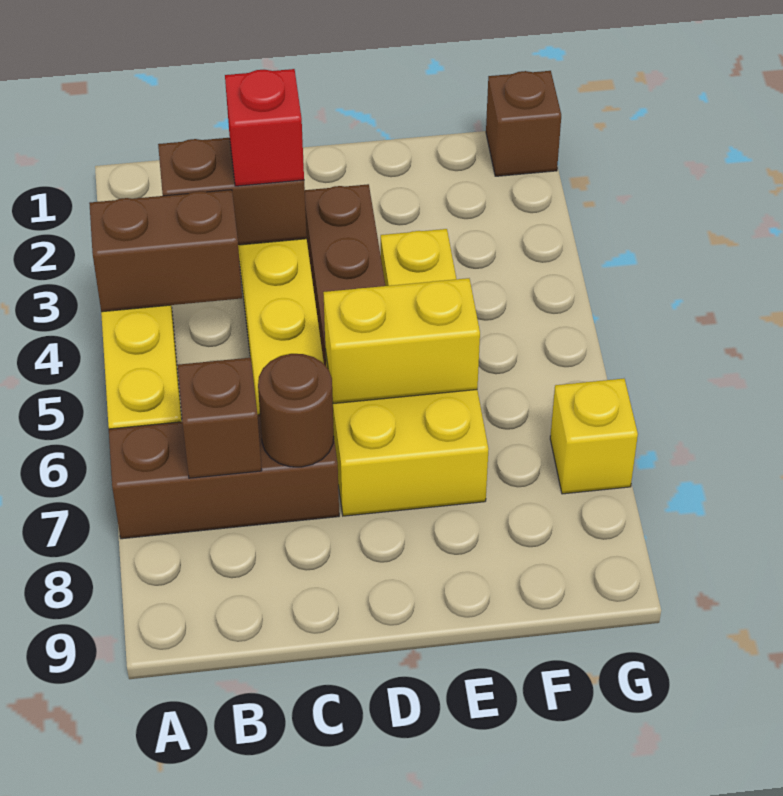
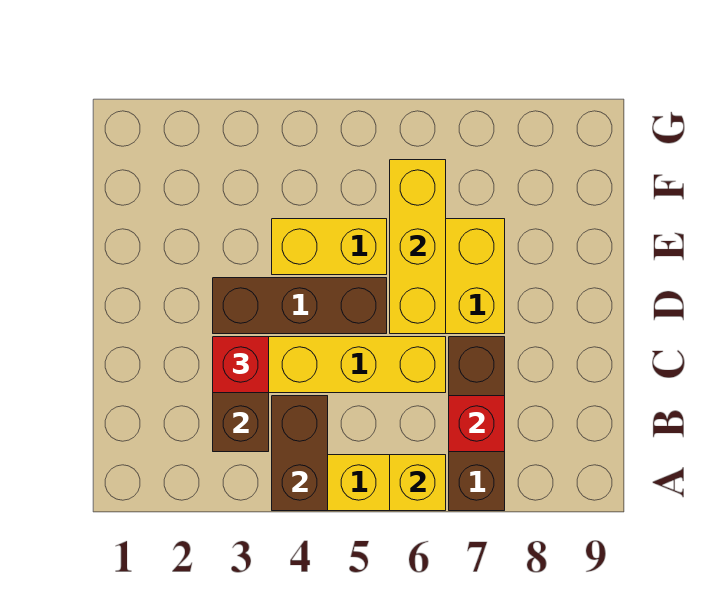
brown brick B7 level 2 -> red brick B7 level 2
brown round brick C7 level 2 -> none
yellow brick D6:E6 level 2 -> yellow brick D6:F6 level 2
brown brick G1 level 1 -> none
yellow brick G7 level 1 -> yellow brick A6 level 2

